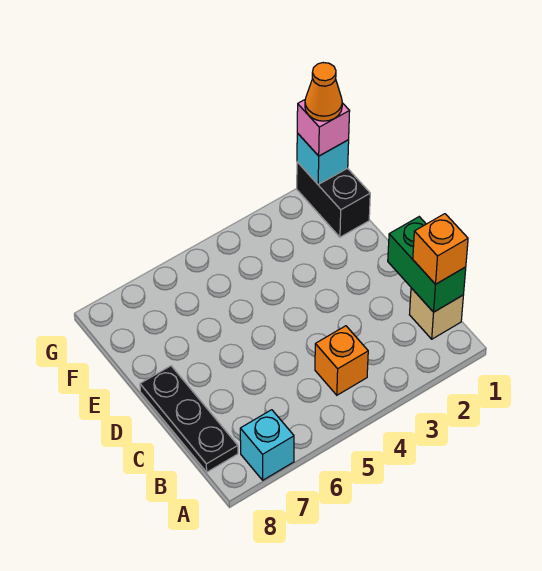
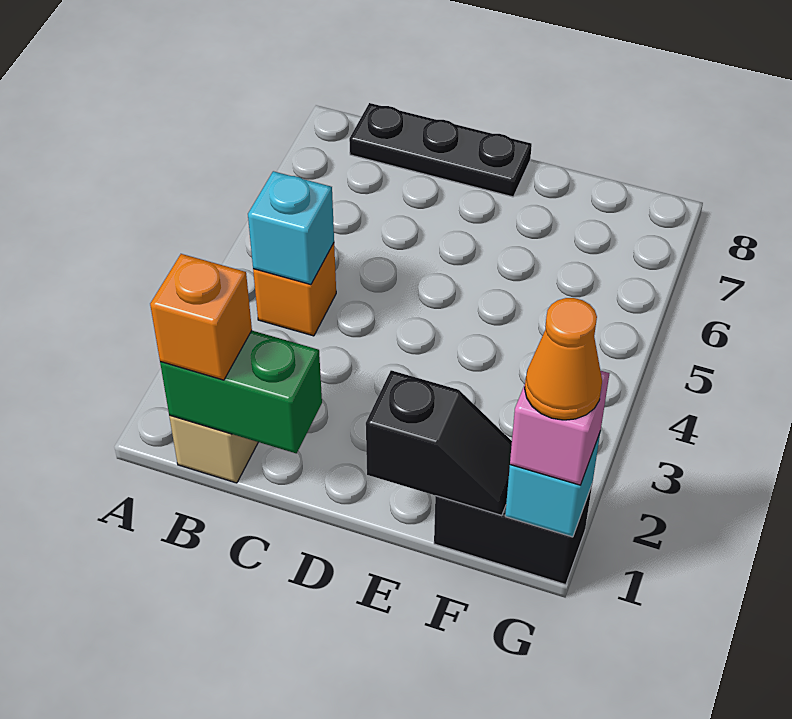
cyan brick A7 level 1 -> cyan brick B4 level 2
none -> black slope E1:F1 level 2 top E

